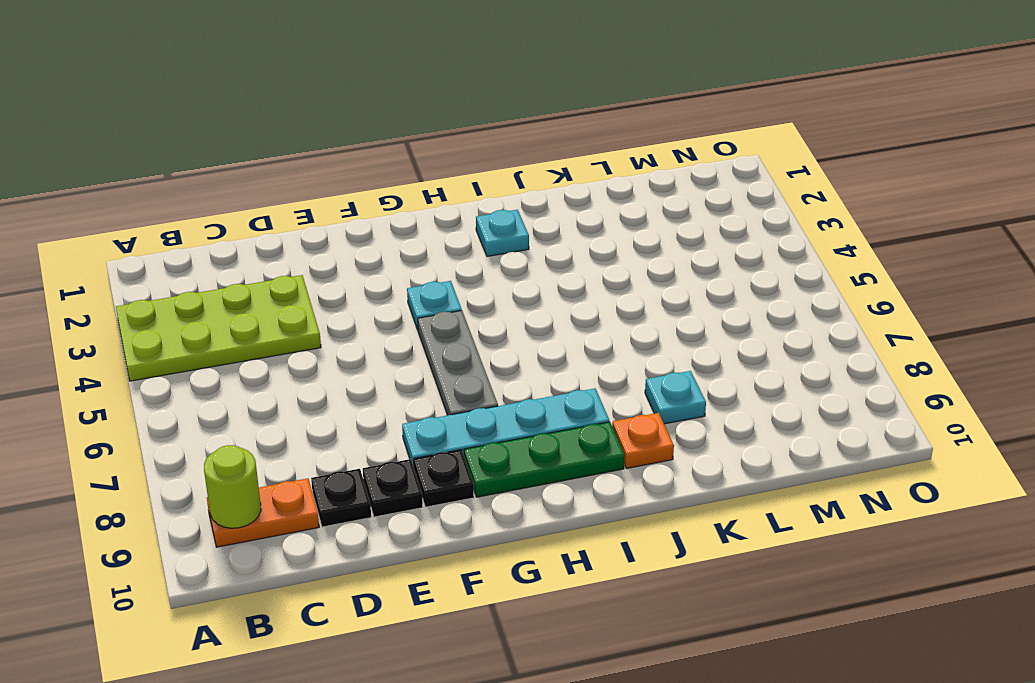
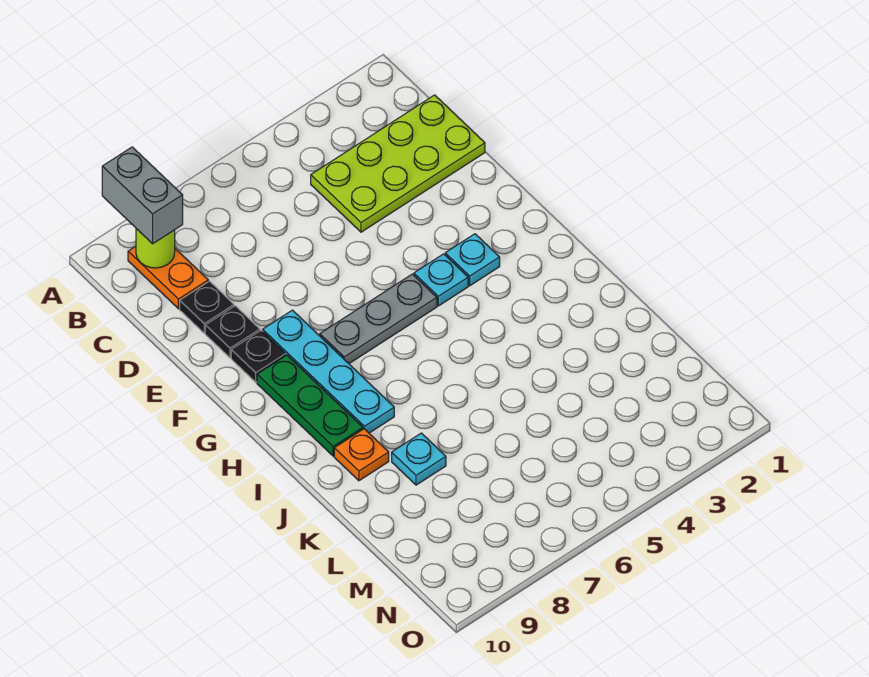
lime plate A3:D4 level 1 -> lime plate C1:D4 level 1
none -> grey brick A9:B9 level 3
cyan plate I2 level 1 -> cyan plate G3 level 1

